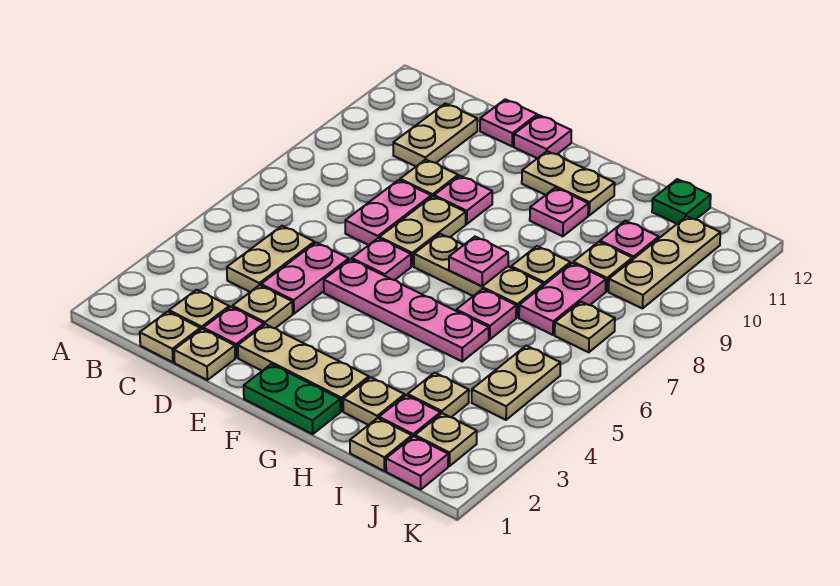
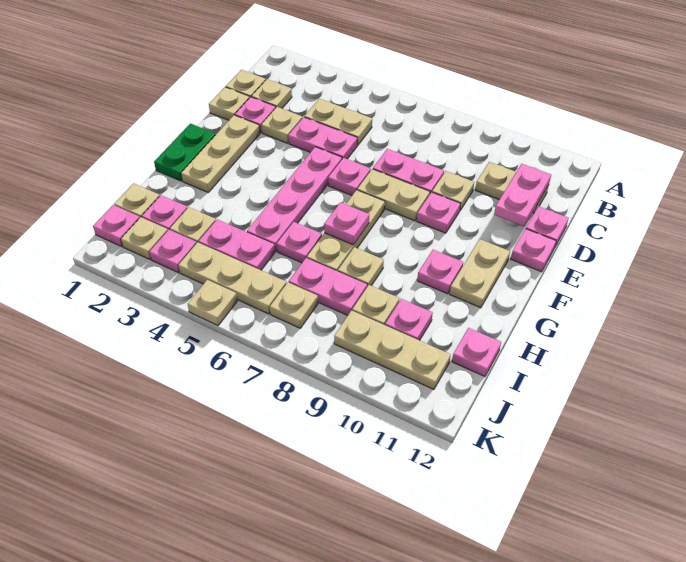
none -> pink plate C11:D11 level 2
tan plate H2 level 1 -> tan plate K5 level 1
none -> pink plate I4:I5 level 1
green plate I12 level 1 -> pink plate I12 level 1
none -> pink plate J3 level 1
tan plate J4:J5 level 1 -> tan plate J4:J6 level 1

